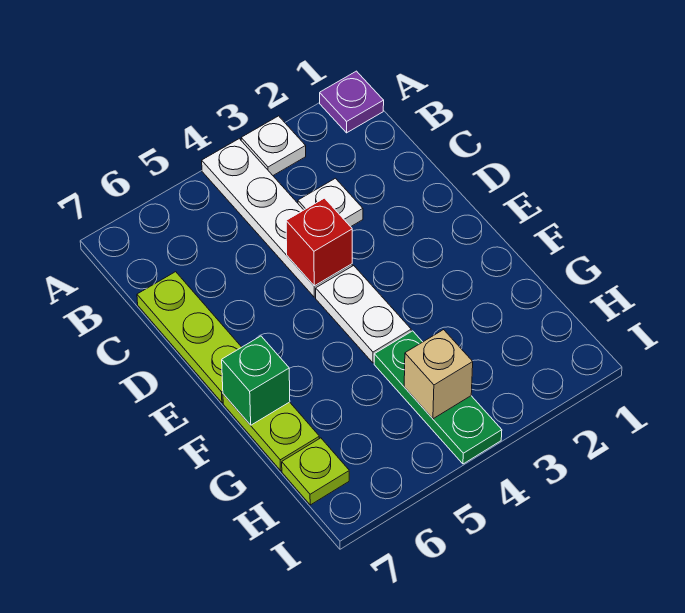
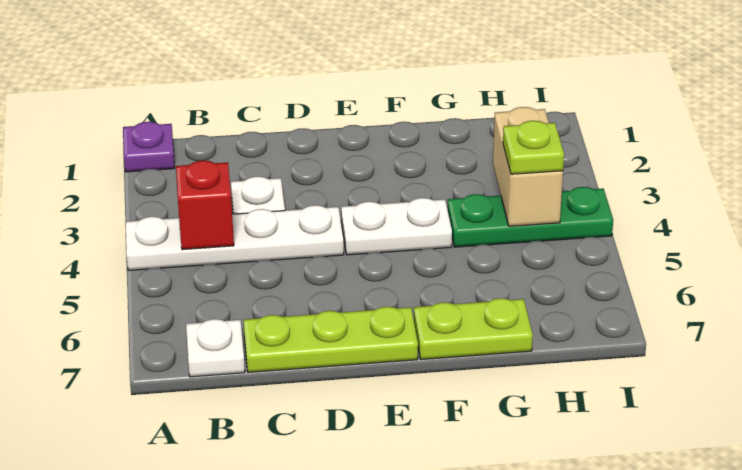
white plate A3 level 1 -> white plate B7 level 1
red brick D4 level 2 -> red brick B4 level 2
green brick F7 level 2 -> none
tan brick H4 level 2 -> tan brick H3:H4 level 2
lime plate H7 level 1 -> lime plate H4 level 3

